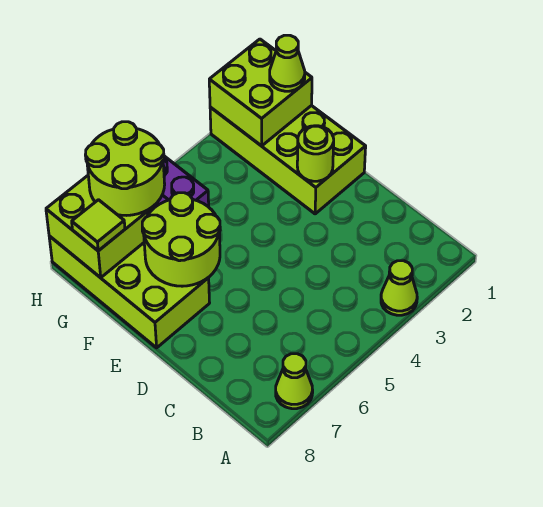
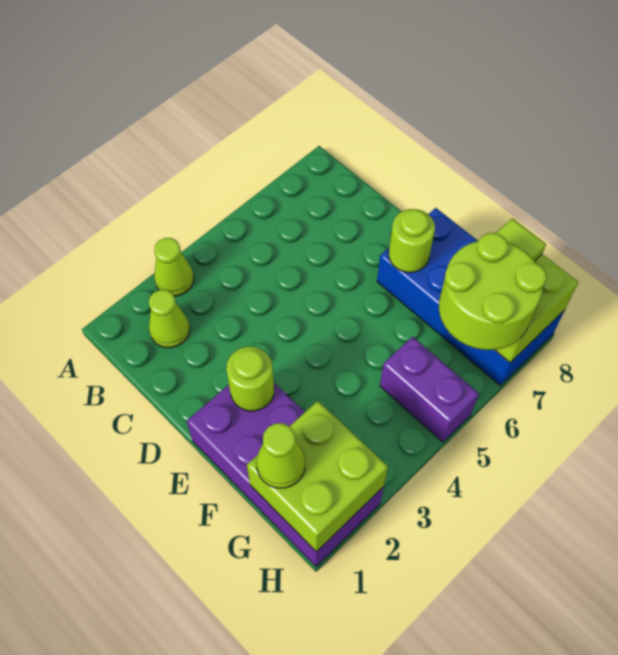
lime cone A7 level 1 -> lime cone B2 level 1
lime brick E1:H2 level 1 -> purple brick E1:H2 level 1
lime round brick E6:F7 level 2 -> lime round brick E7 level 2
lime brick E7:H8 level 1 -> blue brick E7:H8 level 1

